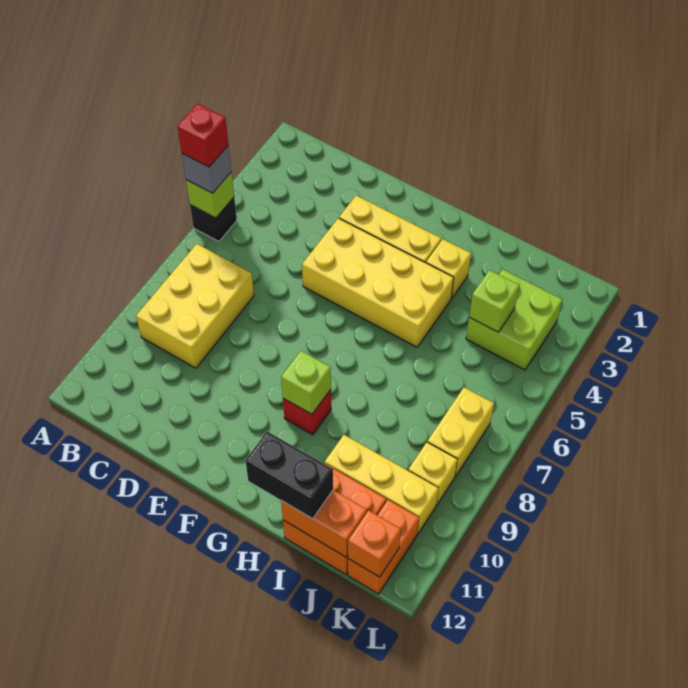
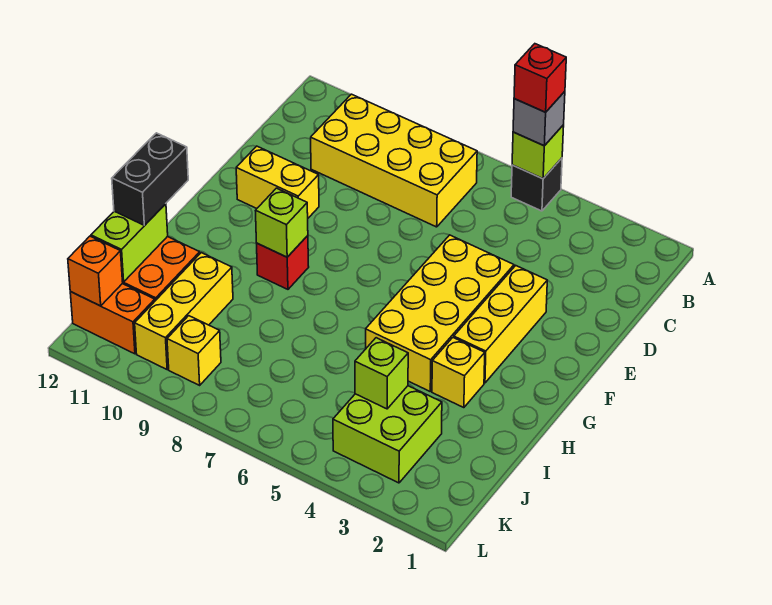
yellow brick B7:C9 level 1 -> yellow brick B7:C10 level 1
orange brick I12:J12 level 2 -> lime brick I12:J12 level 2
yellow brick K7:K8 level 1 -> yellow brick E10:E11 level 1

